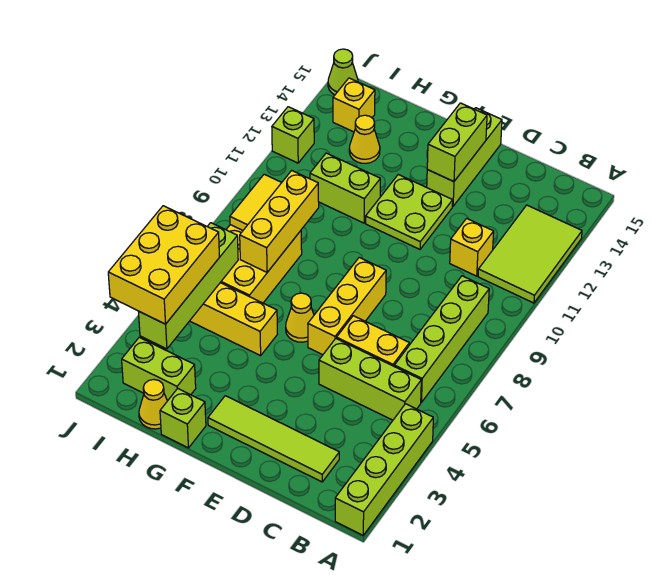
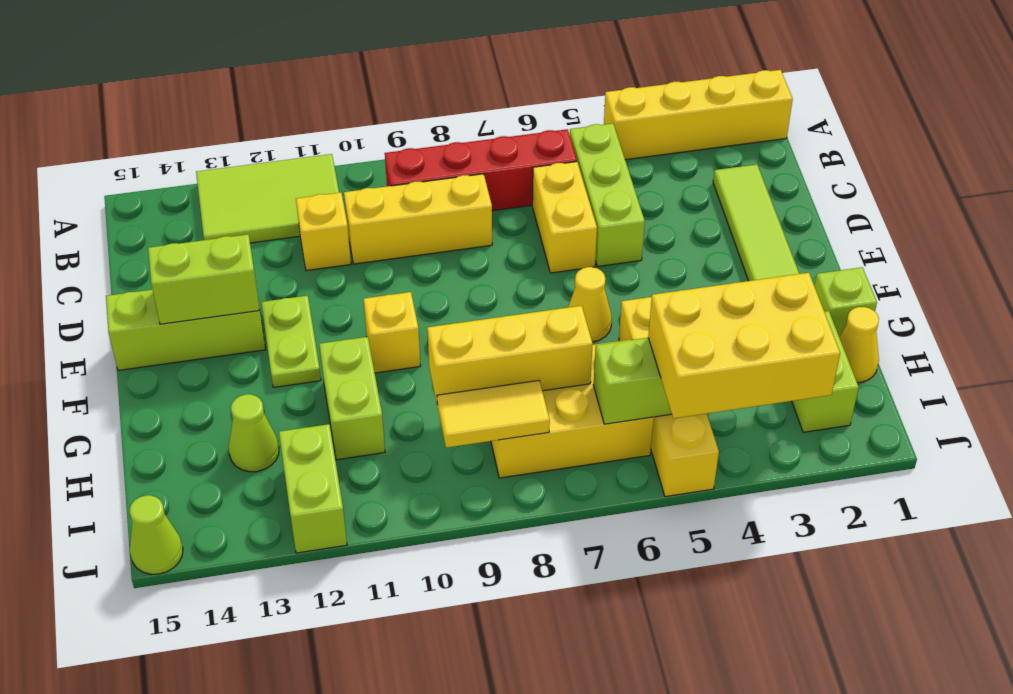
lime brick A1:A4 level 1 -> yellow brick A1:A4 level 1
lime brick B6:B9 level 1 -> red brick B6:B9 level 1
yellow brick E6:E8 level 1 -> yellow brick C8:C10 level 1
lime plate E11:F12 level 1 -> lime plate E12:F12 level 1
yellow cone H13 level 1 -> lime cone H13 level 1
yellow brick I14 level 1 -> yellow brick F10 level 1
lime brick J12 level 1 -> lime brick I12:J12 level 1

